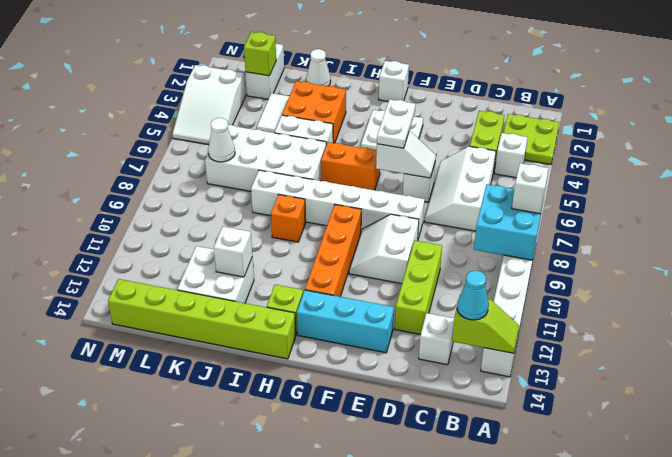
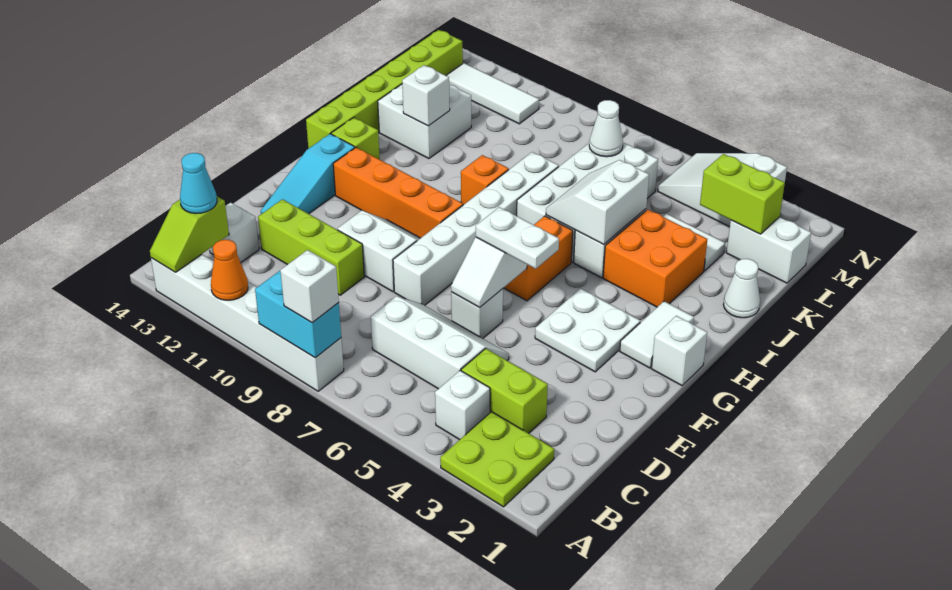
cyan brick A8:B9 level 2 -> cyan brick A8:A9 level 2
none -> orange cone A11 level 2
cyan brick E13:G13 level 1 -> cyan slope E13:G13 level 1 top G
none -> white tile G2:H2 level 1
none -> white slope I5:J6 level 2 top 5
lime brick L2 level 2 -> lime brick L2:L3 level 2
none -> white tile M11:M13 level 1

